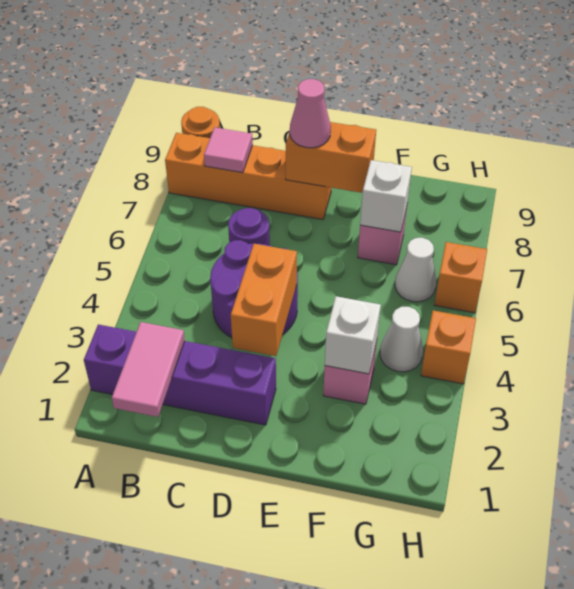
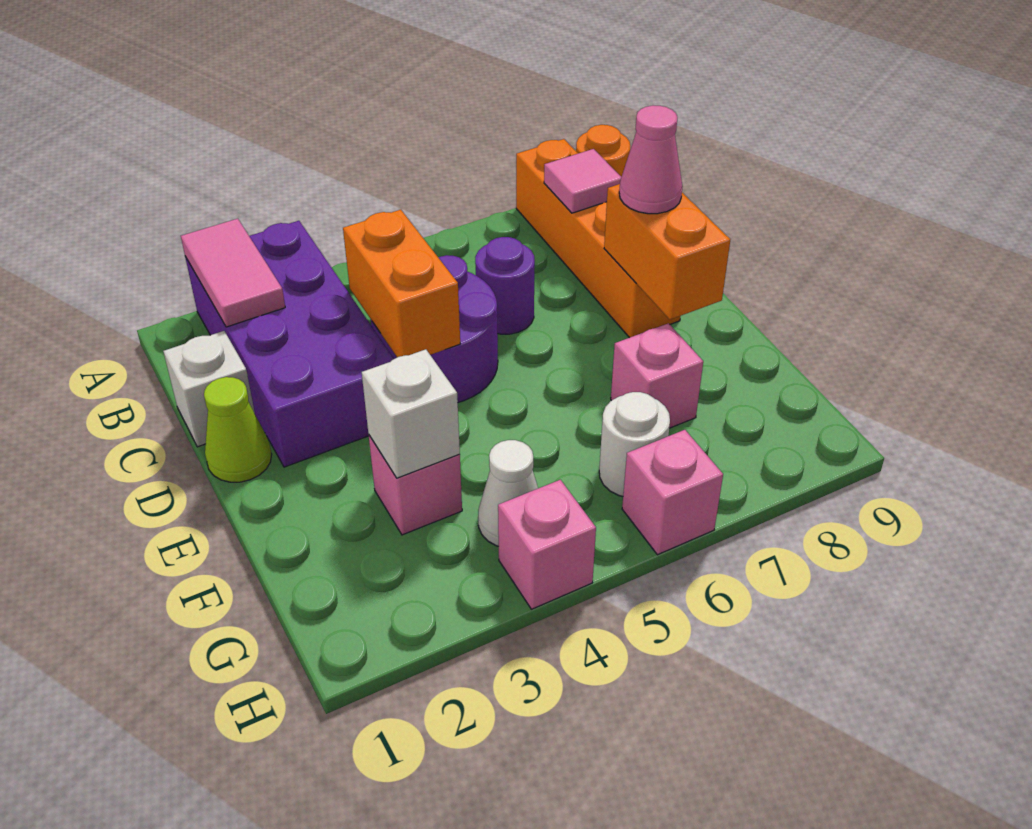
purple brick A2:D2 level 1 -> purple brick A2:D3 level 1
pink tile B1:B2 level 2 -> pink tile A2:B2 level 2
none -> lime cone D1 level 1
orange brick D3:D4 level 2 -> orange brick C4:D4 level 2
white brick F7 level 2 -> white brick C1 level 1
white cone G6 level 1 -> white round brick G6 level 1
orange brick H4 level 1 -> pink brick H4 level 1
orange brick H6 level 1 -> pink brick H6 level 1

